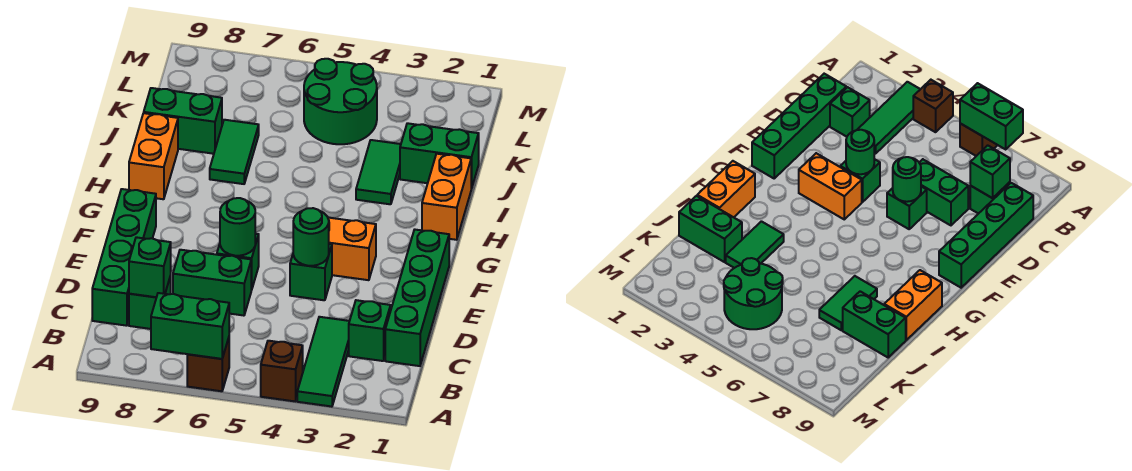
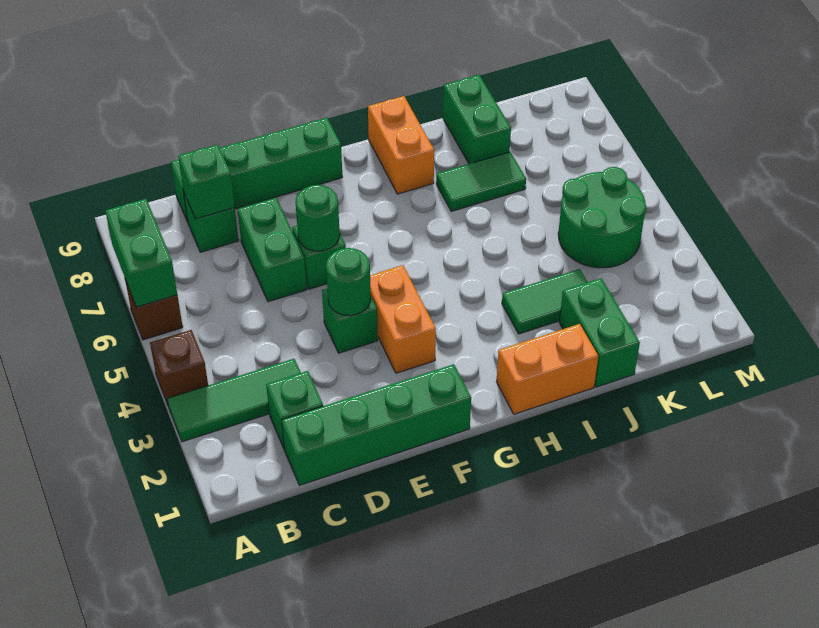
orange brick H9:I9 level 1 -> orange brick H8:H9 level 1

